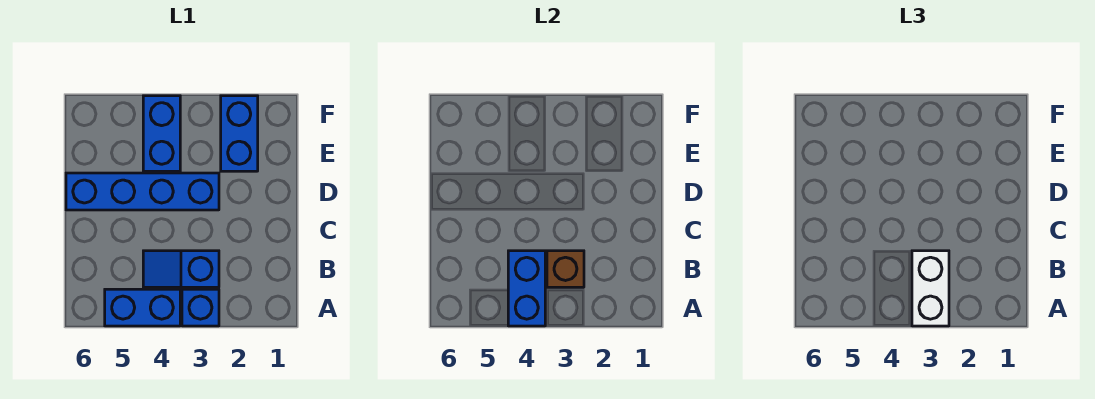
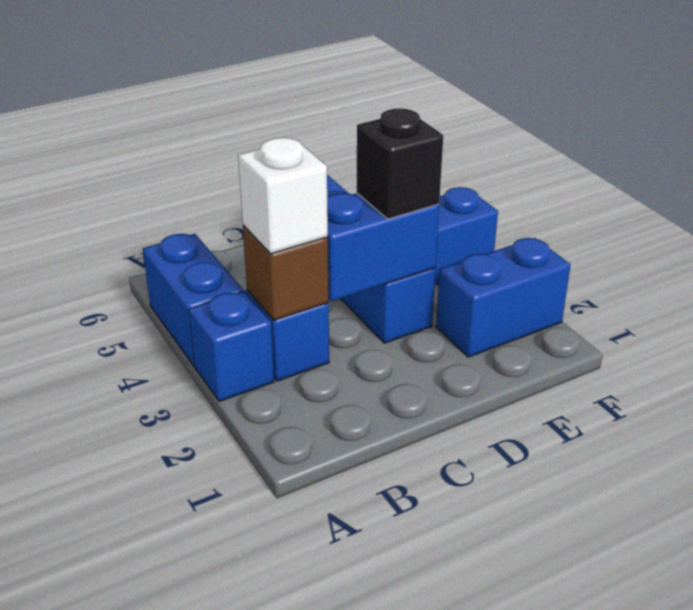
white brick A3:B3 level 3 -> white brick B3 level 3
blue brick A4:B4 level 2 -> blue brick C3:D3 level 2
none -> black brick D3 level 3

